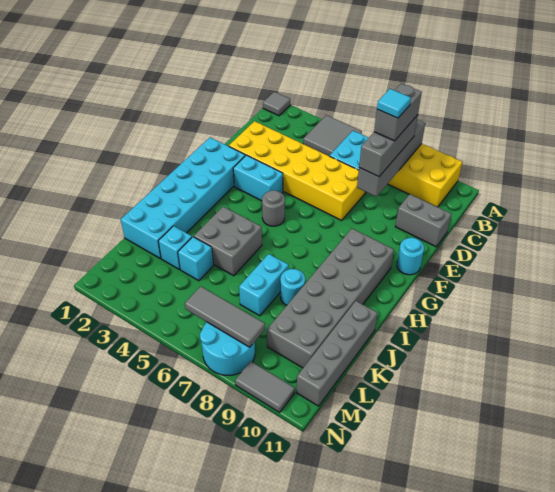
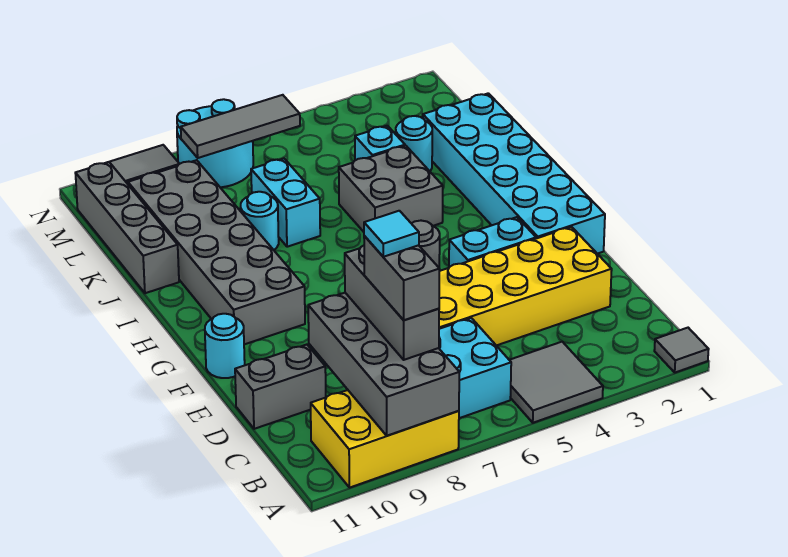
grey brick A8:D8 level 2 -> grey brick A8:D9 level 2
cyan brick K3 level 1 -> cyan round brick K3 level 1

